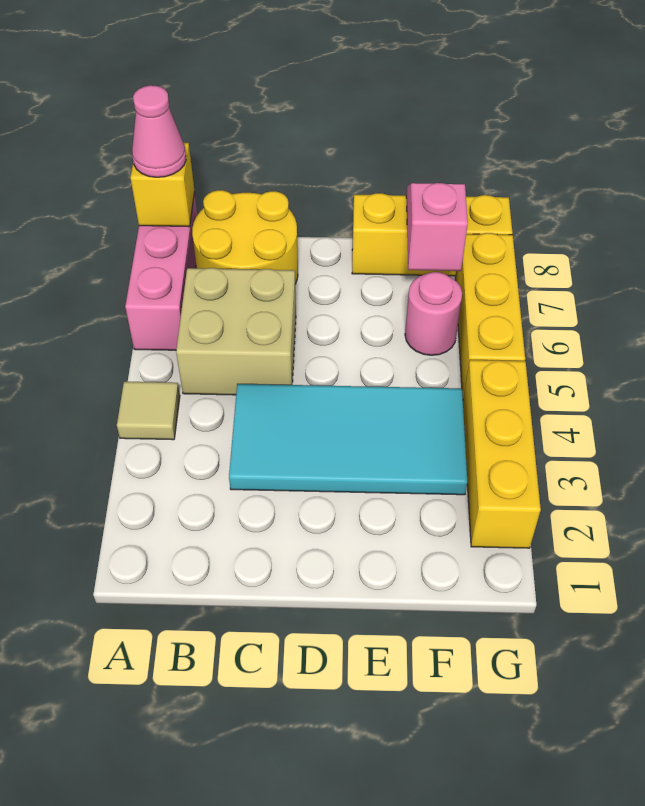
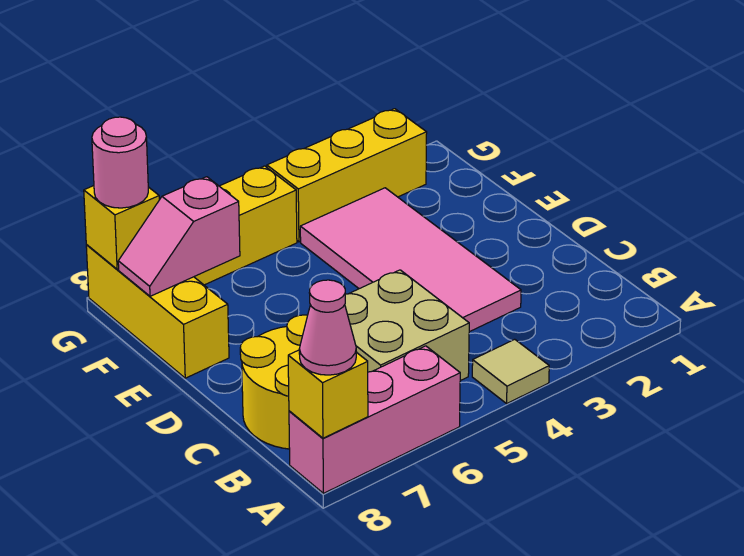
cyan tile C3:F4 level 1 -> pink tile C3:F4 level 1
pink round brick F6 level 1 -> pink round brick G8 level 3
none -> yellow brick G8 level 2

